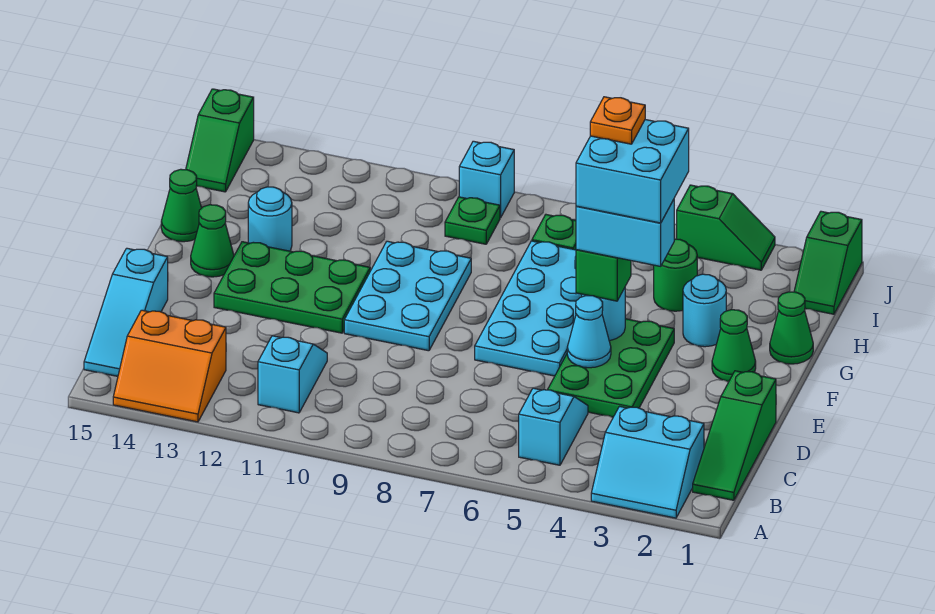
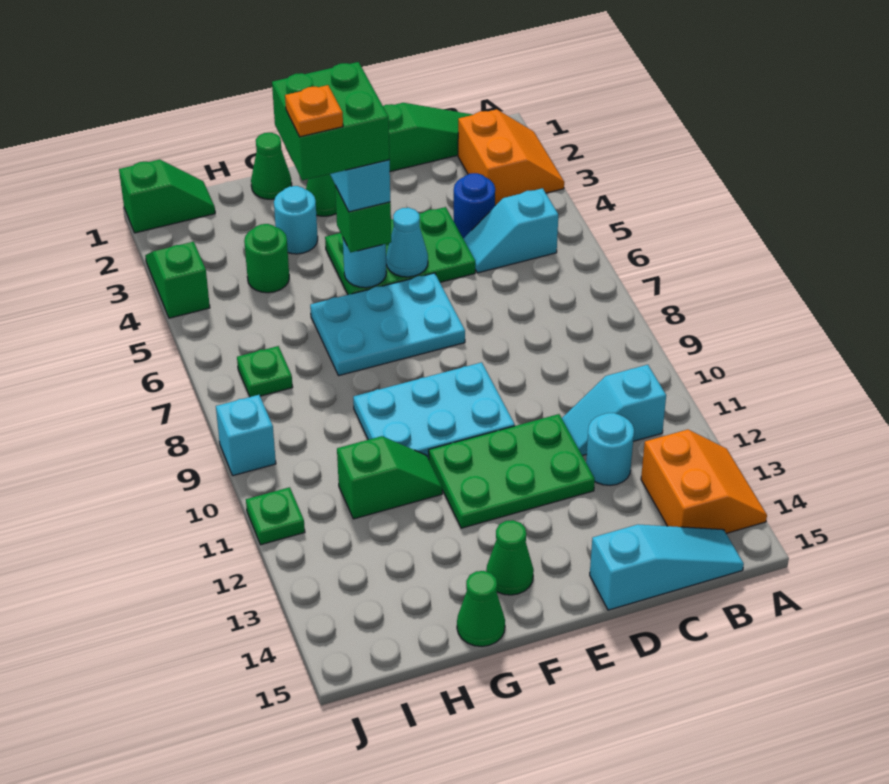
cyan slope A2:B3 level 1 top B -> orange slope A2:B3 level 1 top B
none -> blue round brick C4 level 1
cyan plate E6:H7 level 1 -> cyan plate E6:G7 level 1
green plate E11:F13 level 1 -> green plate D11:F12 level 1
cyan brick F4:G5 level 5 -> green brick F4:G5 level 5
cyan round brick G13 level 1 -> cyan round brick C12 level 1
green plate I9 level 1 -> green plate J11 level 1
green slope I15:J15 level 1 top J -> green slope G11:H11 level 1 top H

